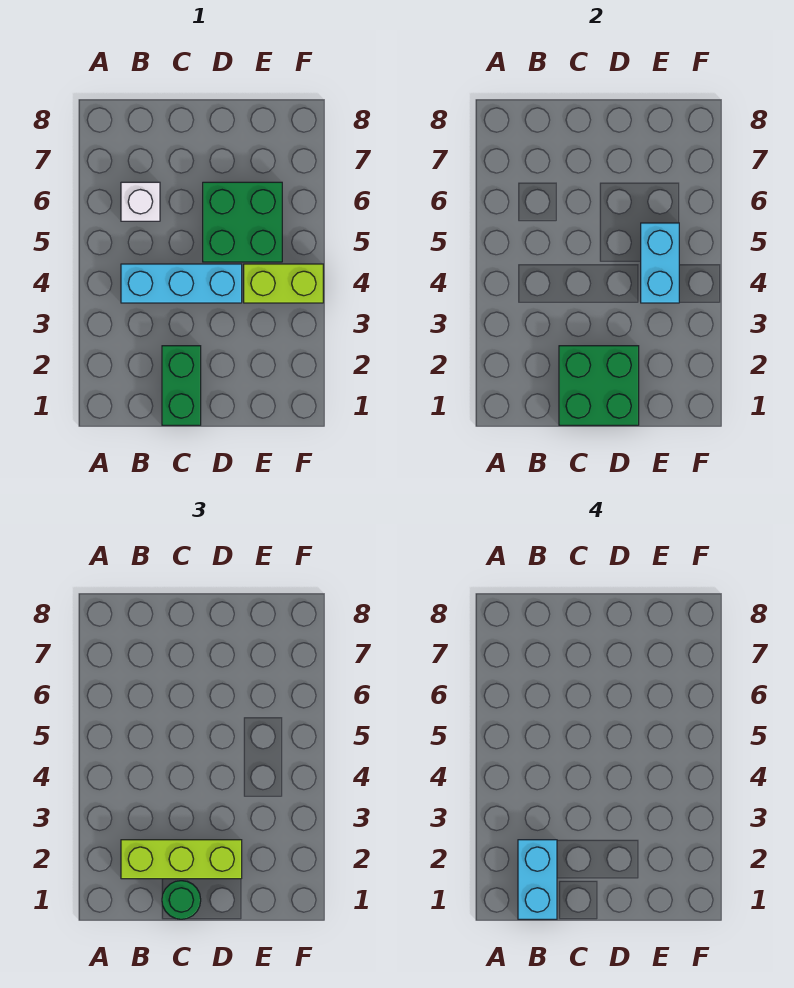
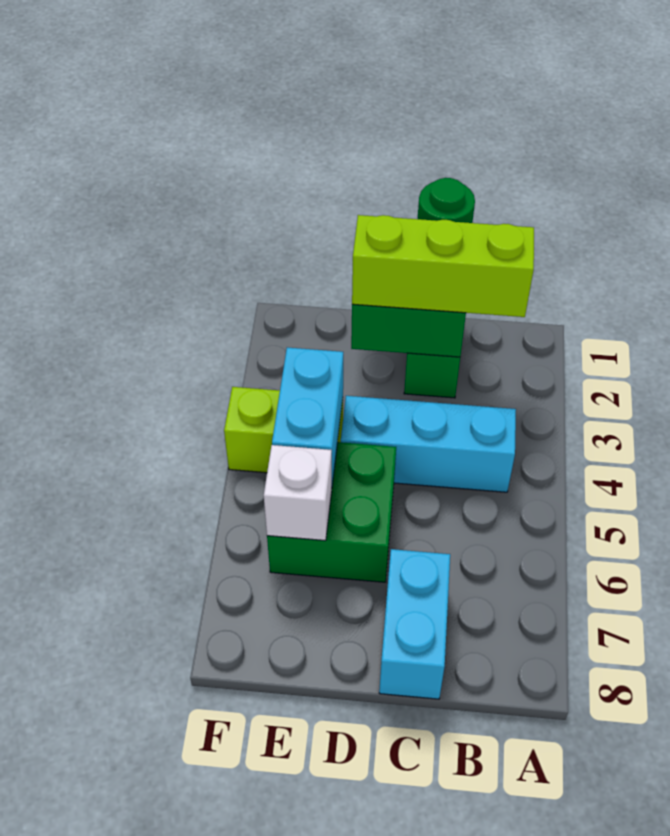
cyan brick B1:B2 level 4 -> cyan brick C7:C8 level 1
white brick B6 level 1 -> white brick E6 level 2

